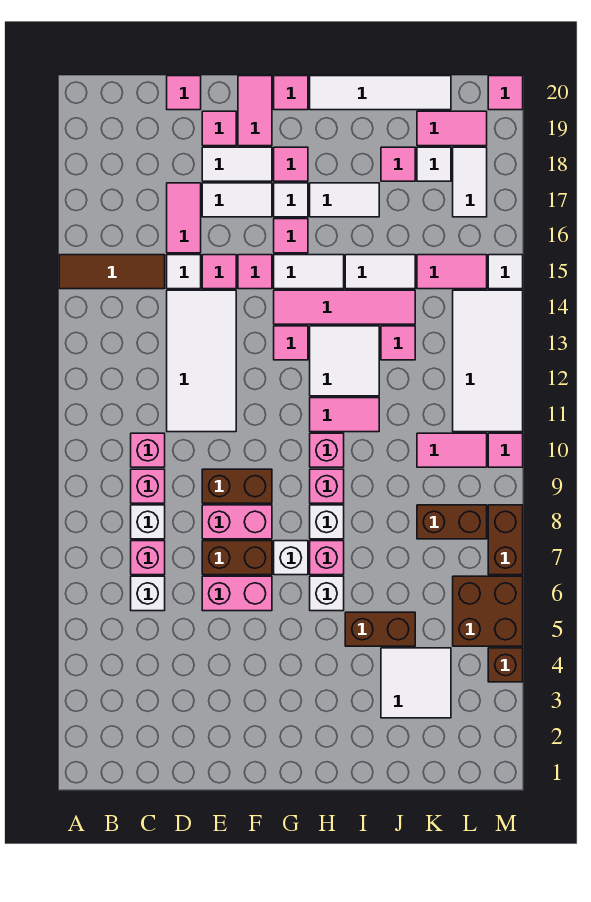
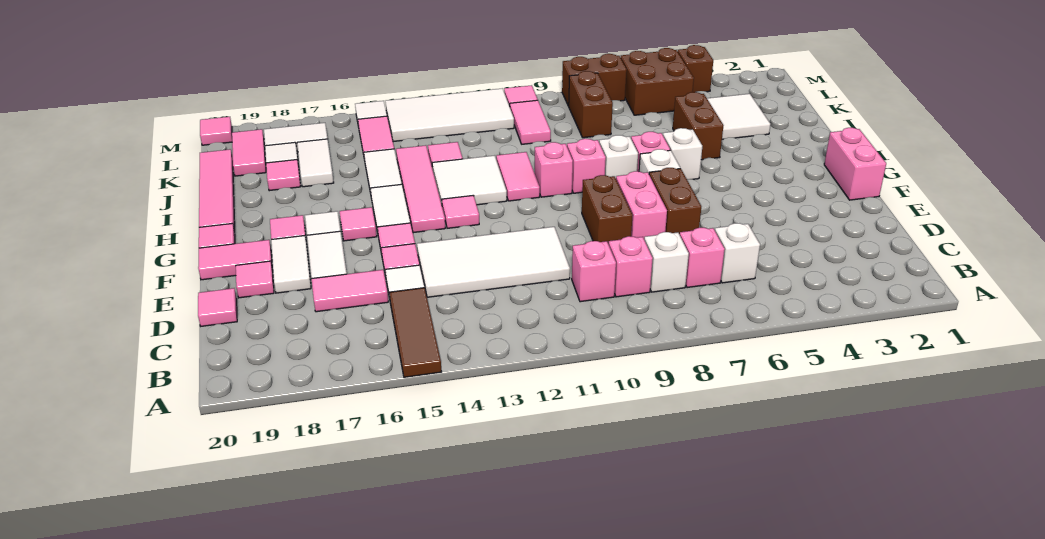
pink brick E6:F6 level 1 -> pink brick F1:G1 level 1
white tile H17:I17 level 1 -> white tile J17:K17 level 1
white tile H20:K20 level 1 -> pink tile H20:K20 level 1

